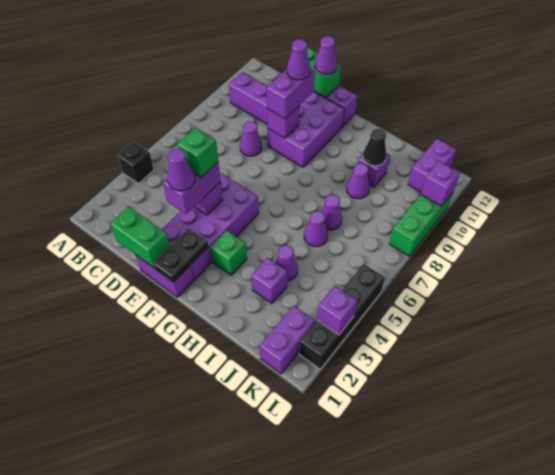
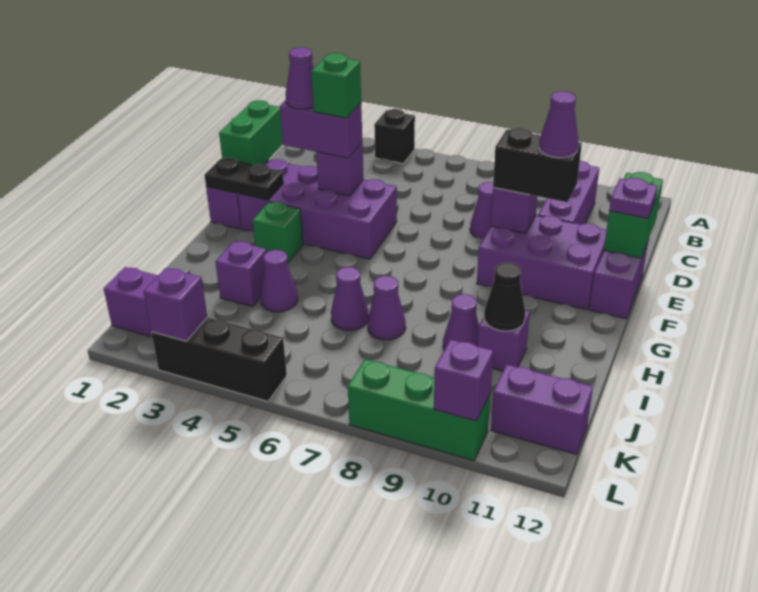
purple brick E9:E10 level 3 -> black brick E9:E10 level 3
purple cone E12 level 3 -> purple plate E12 level 3
black brick L2:L5 level 1 -> black brick L3:L5 level 1

